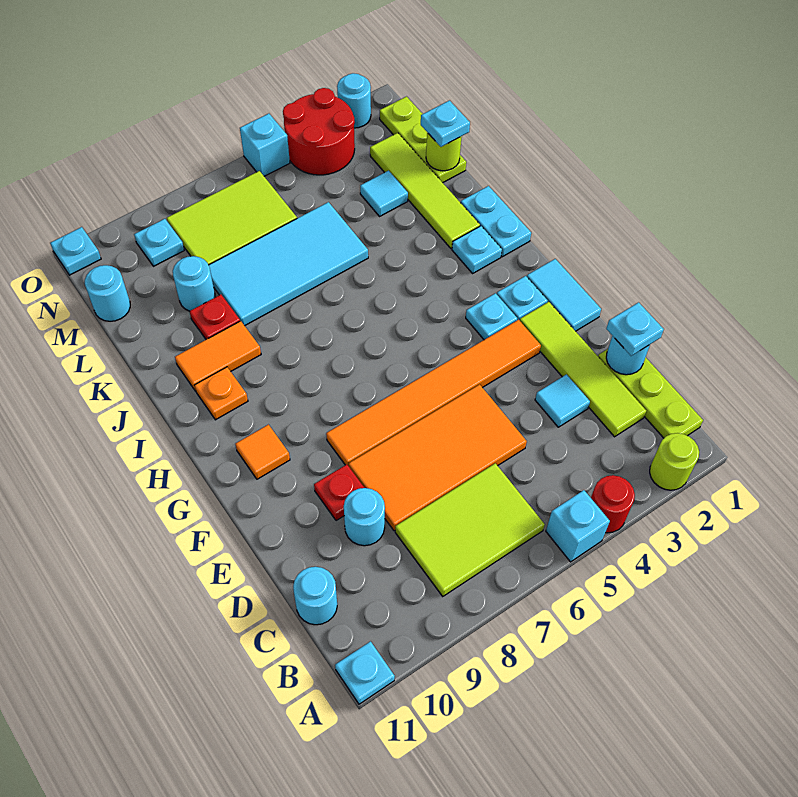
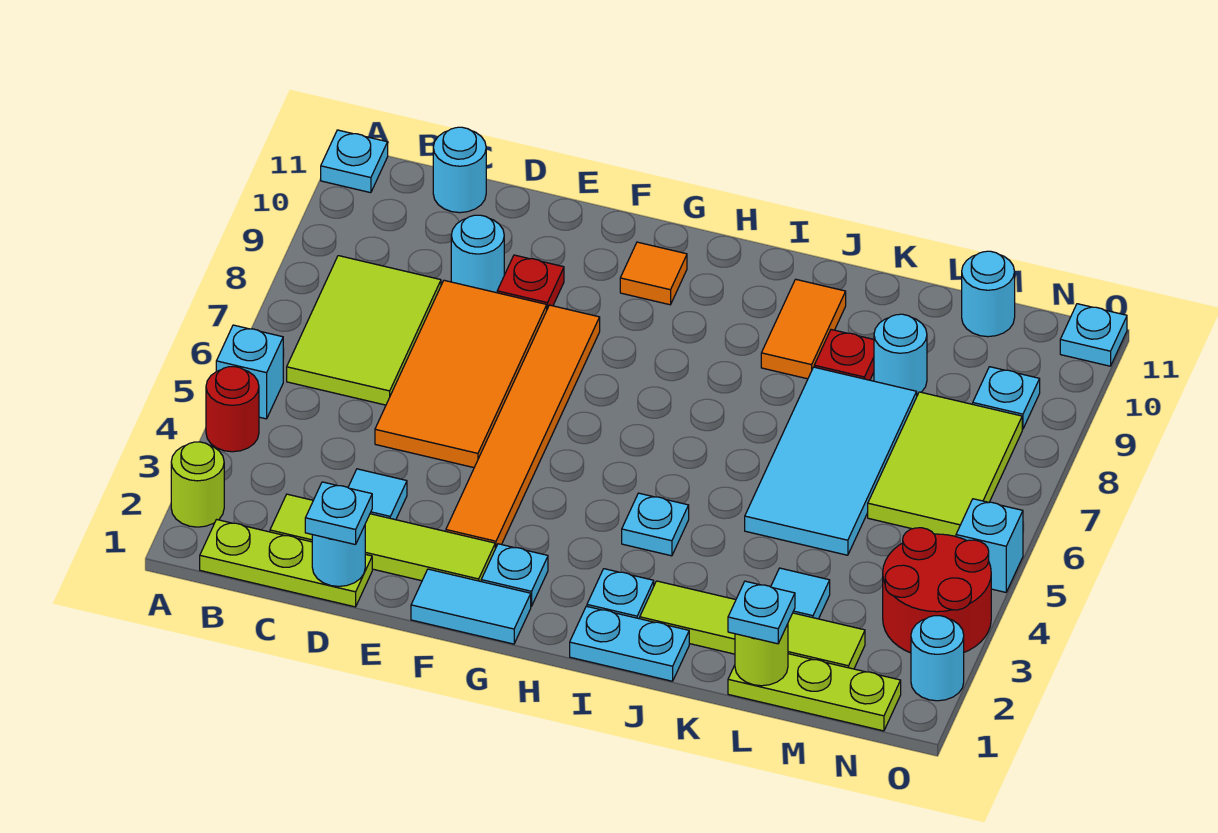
cyan plate G3 level 1 -> cyan plate I4 level 1
orange plate I10 level 1 -> none

